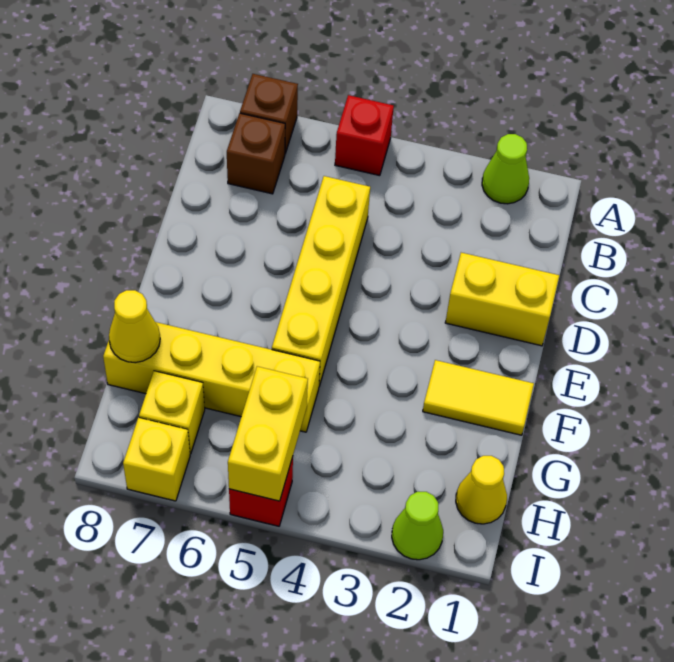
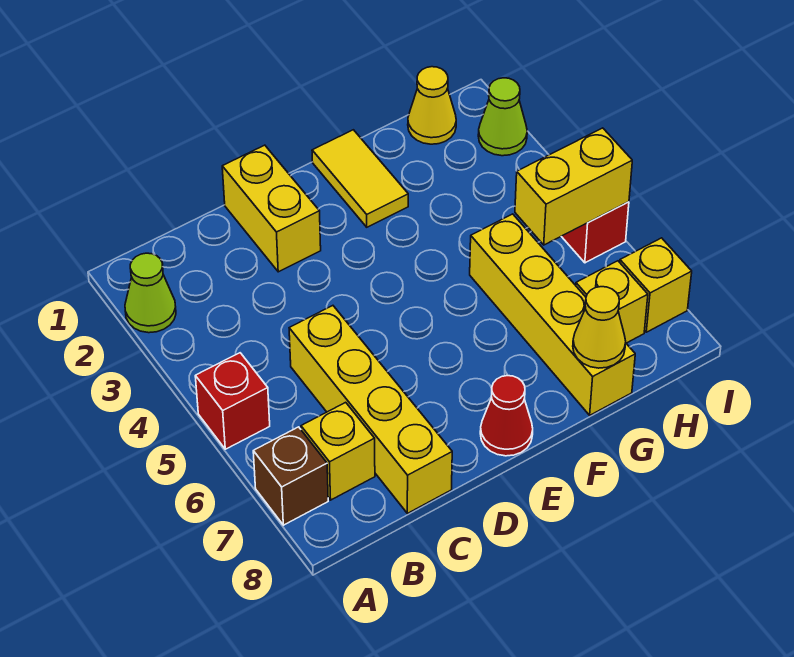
brown brick B7 level 1 -> yellow brick B7 level 1
yellow brick C5:F5 level 1 -> yellow brick C5:C8 level 1
none -> red cone E8 level 1

